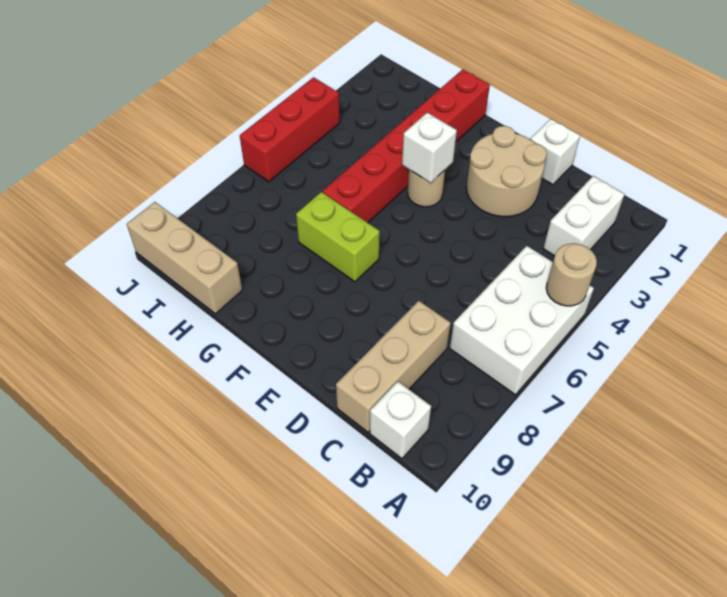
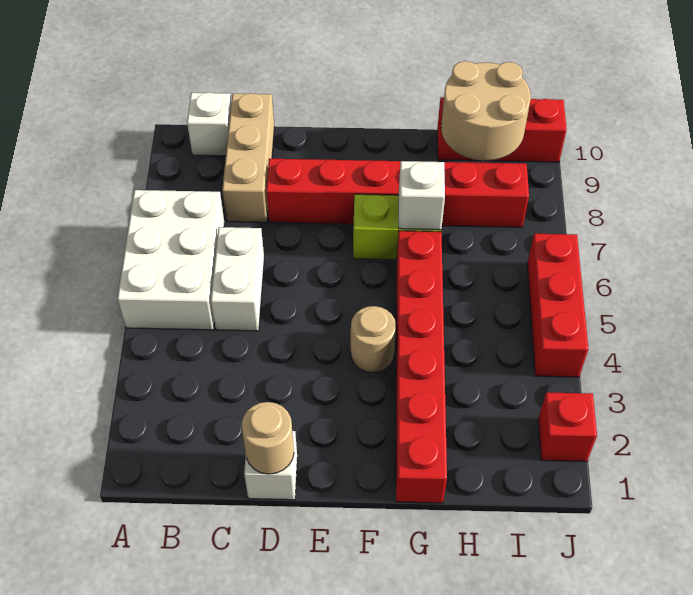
tan round brick A5 level 2 -> tan round brick D1 level 2
white brick B2:B3 level 1 -> white brick C5:C6 level 1
tan round brick D2:E3 level 1 -> tan round brick H9:I10 level 2
none -> red brick D8:I8 level 1
white brick F4 level 2 -> white brick G7 level 2
tan brick H10:J10 level 1 -> red brick H10:J10 level 1
none -> red brick J2 level 1

